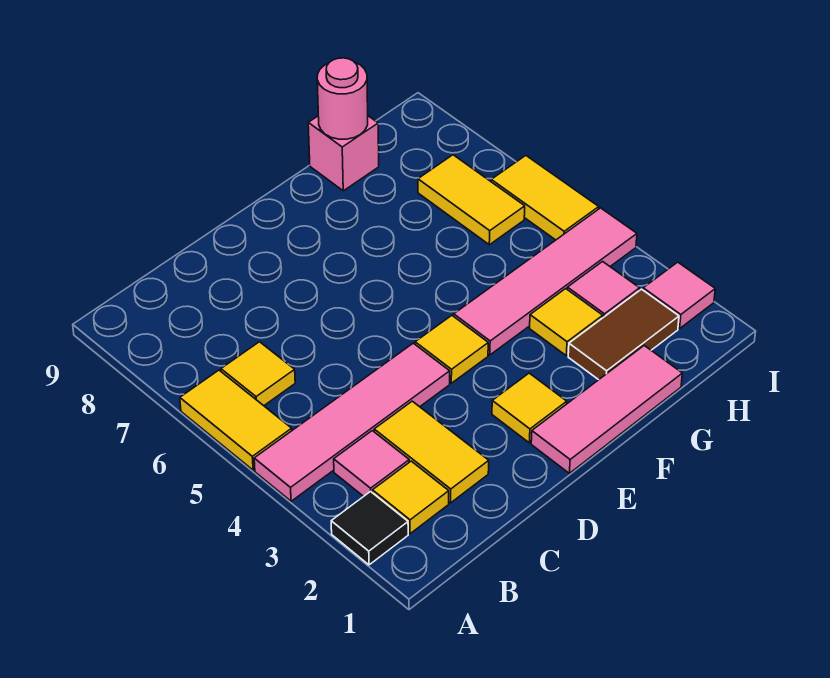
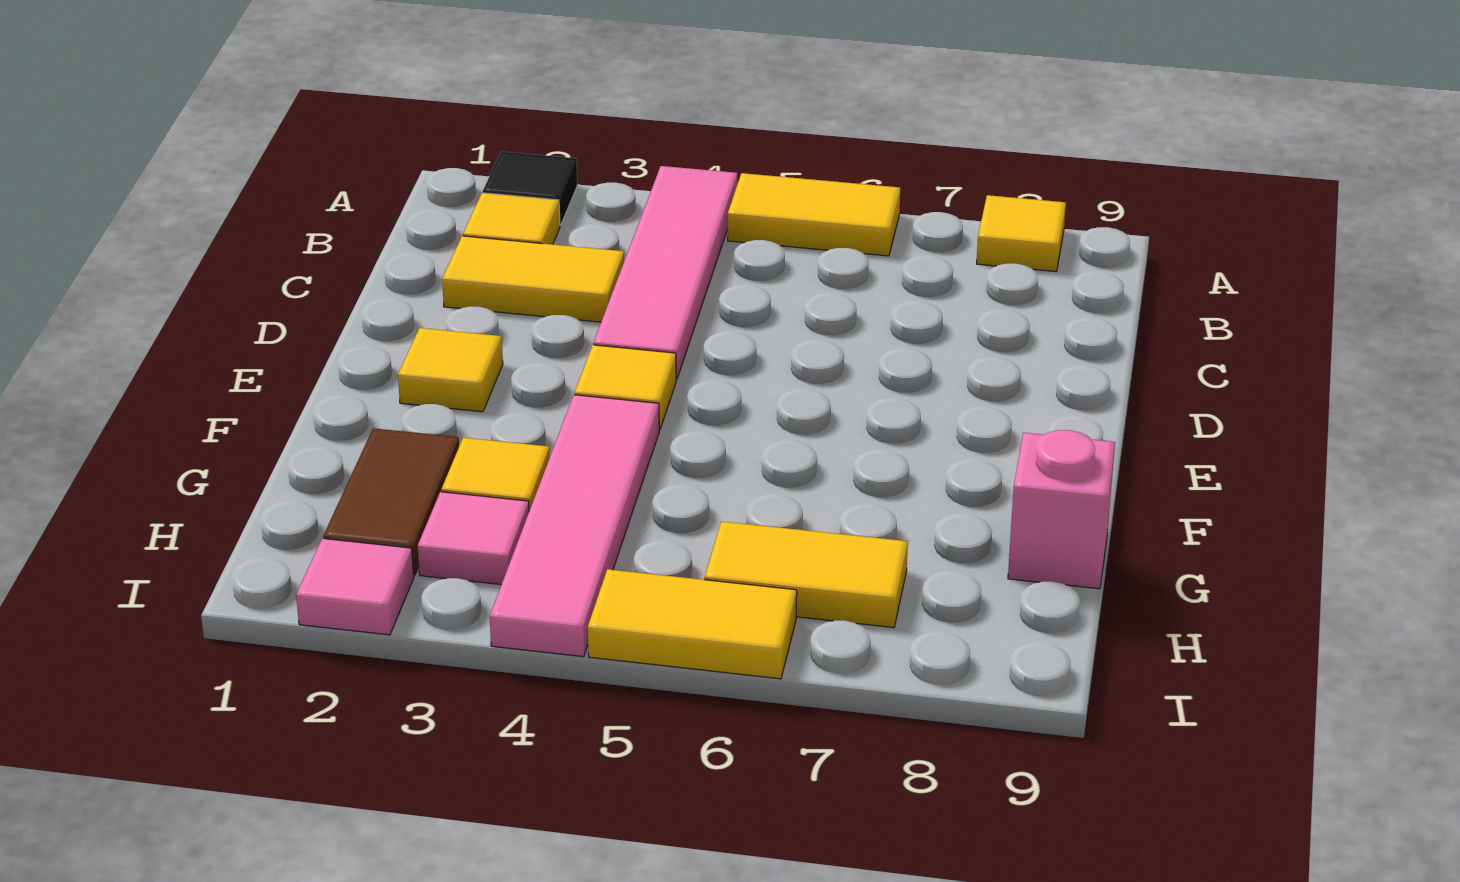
pink tile B3 level 1 -> none
yellow tile B6 level 1 -> yellow tile A8 level 1
pink tile E1:G1 level 1 -> none
pink round brick G9 level 2 -> none

